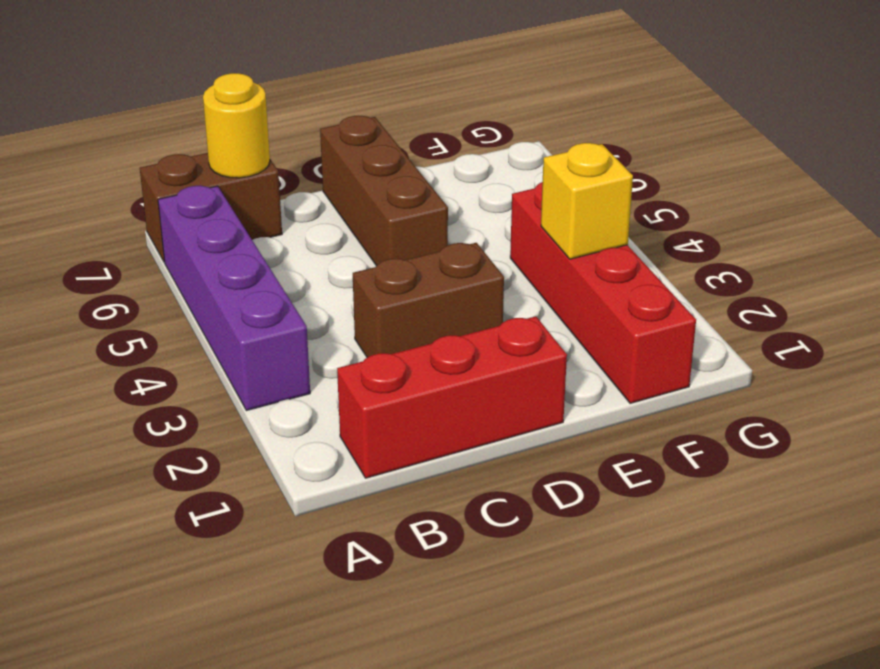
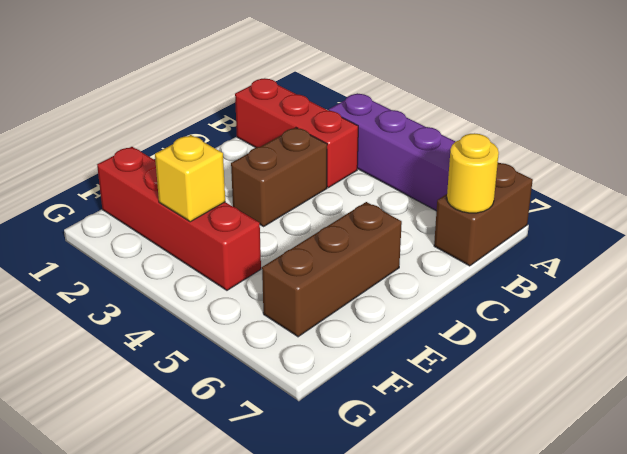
red brick B1:D1 level 1 -> red brick B1:B3 level 1
brown brick D5:D7 level 1 -> brown brick D6:F6 level 1

